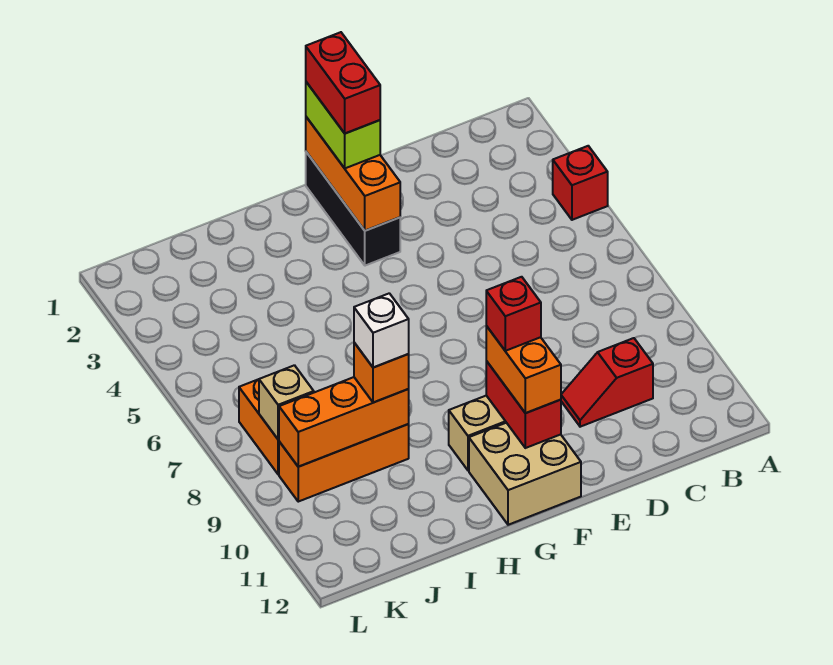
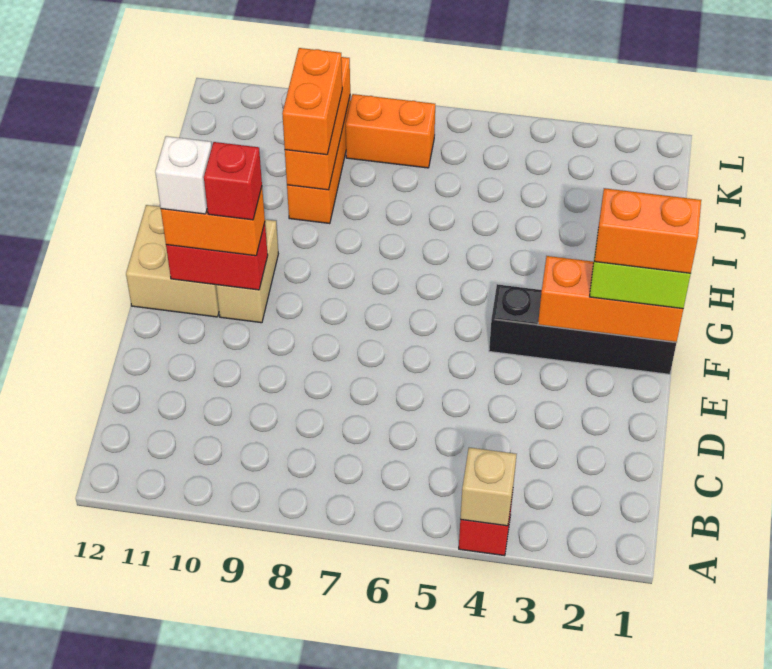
red slope C10:D10 level 1 top C -> none
black brick F1:F3 level 1 -> black brick F1:F4 level 1
red brick F1:F2 level 4 -> orange brick F1:F2 level 4
orange brick I9 level 3 -> orange brick I9:J9 level 3
white brick I9 level 4 -> white brick F11 level 4
tan brick K8 level 2 -> tan brick A4 level 2

